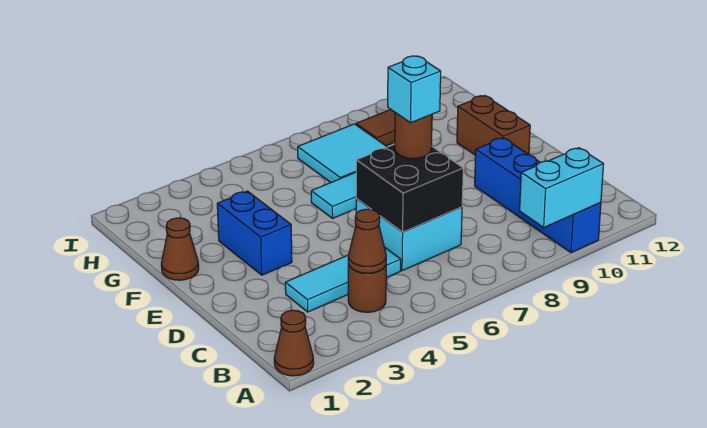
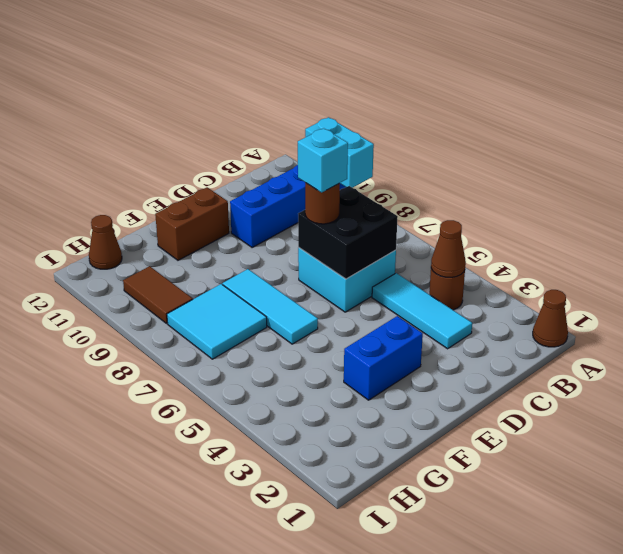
brown cone F1 level 1 -> brown cone H12 level 1

